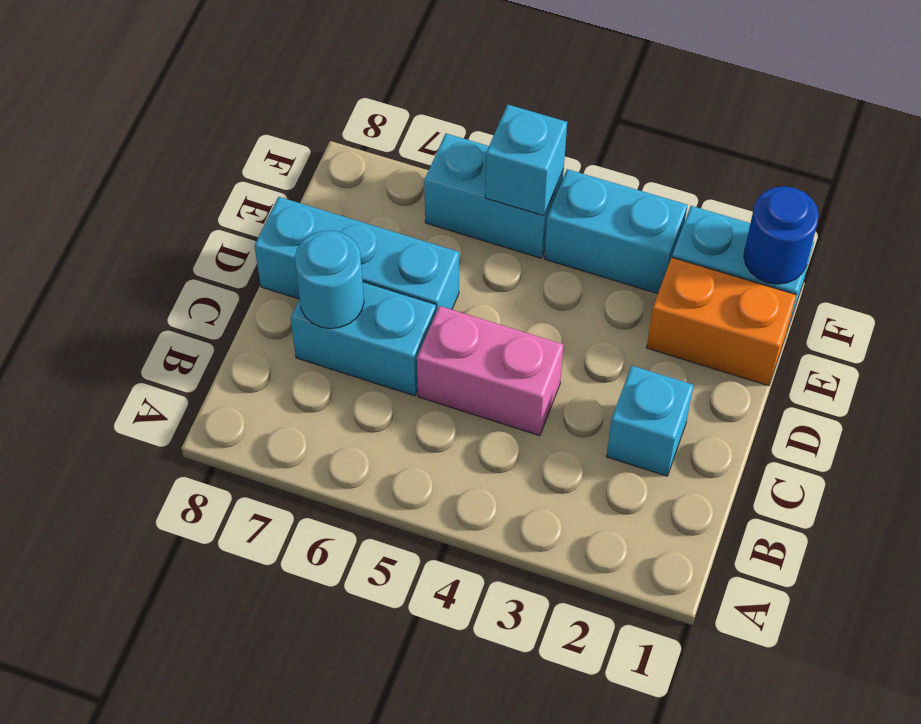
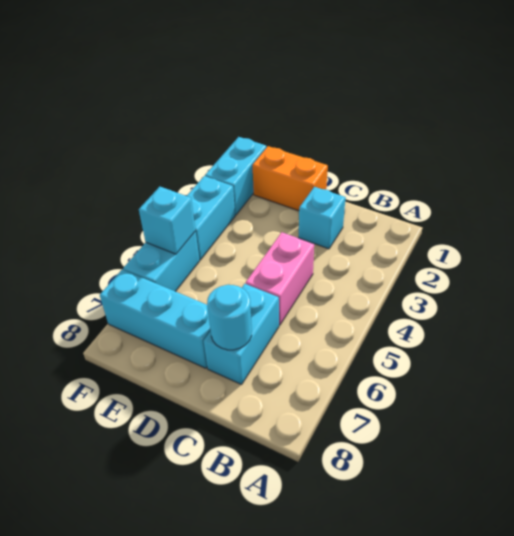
cyan brick D6:D8 level 1 -> cyan brick D7:F7 level 1
orange brick E1:E2 level 1 -> orange brick D1:E1 level 1
blue round brick F1 level 2 -> none

